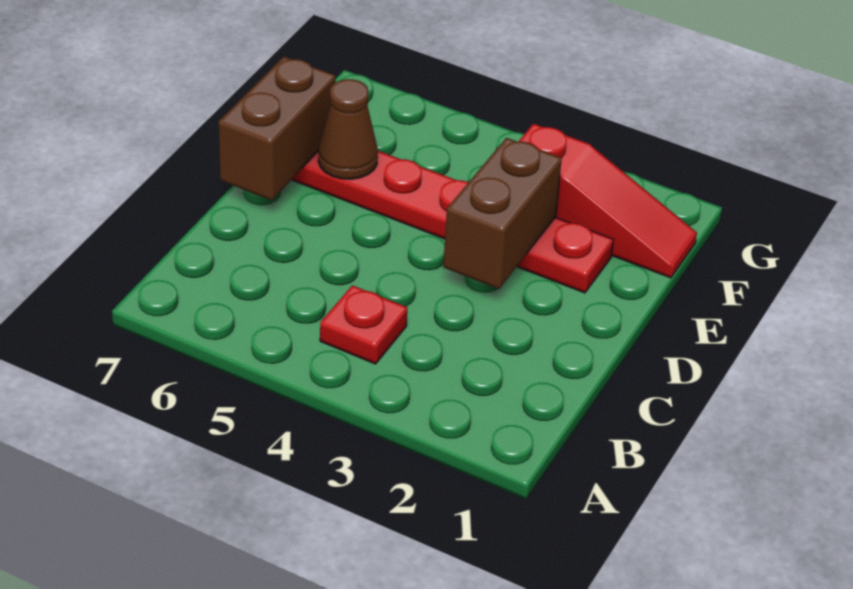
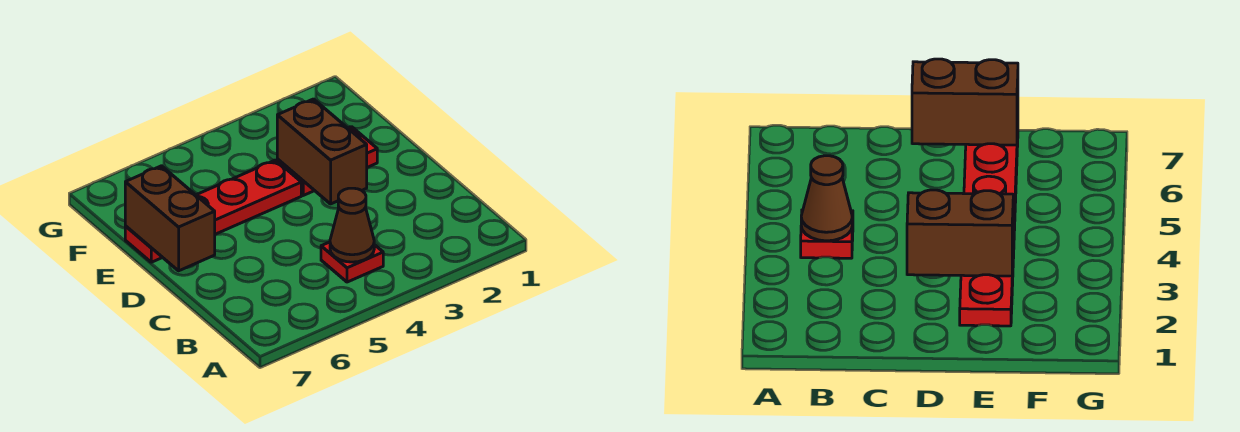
brown cone E6 level 2 -> brown cone B4 level 2
red slope F1:F3 level 1 top 3 -> none

